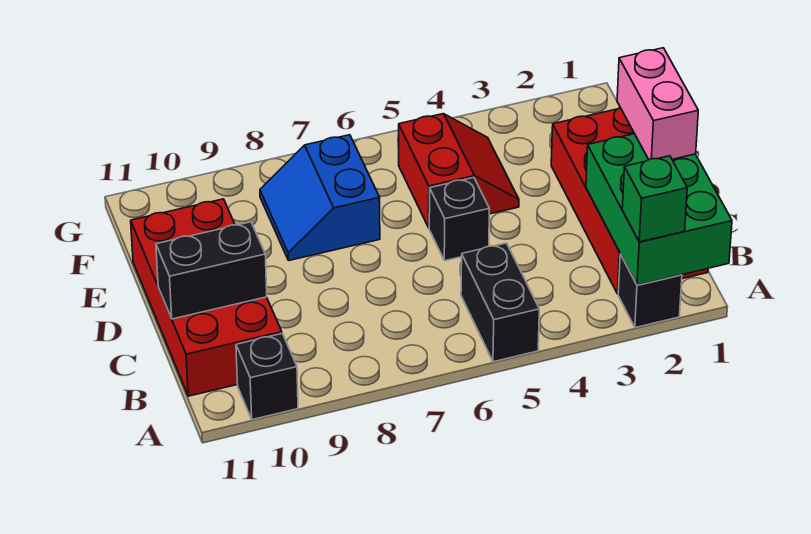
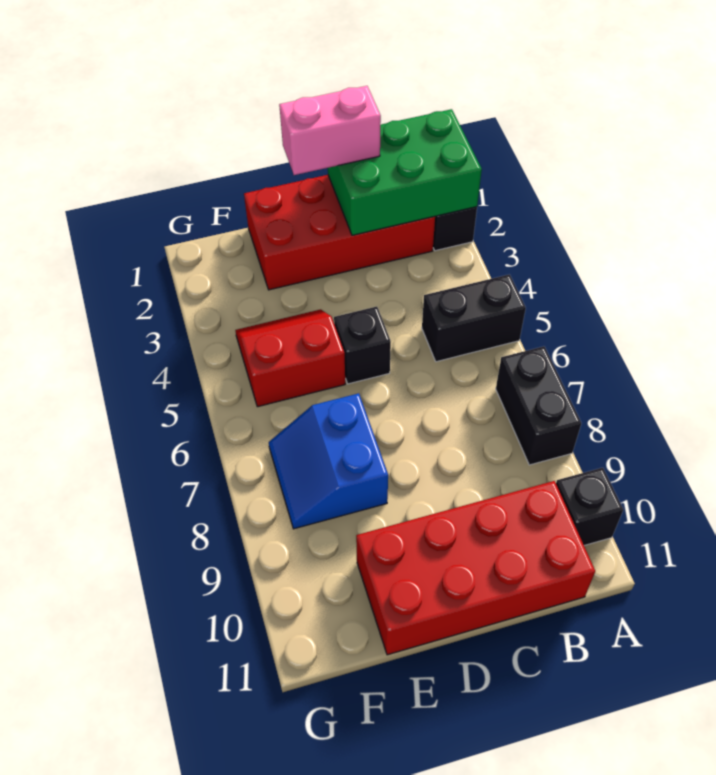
green brick A2 level 3 -> none
black brick C10:C11 level 2 -> black brick A7:A8 level 1
blue slope E7:F8 level 1 top 7 -> blue slope E7:F8 level 1 top E

